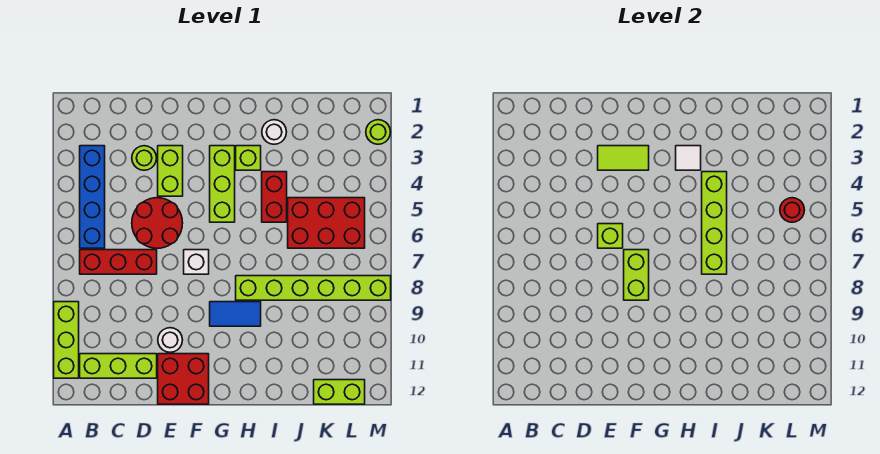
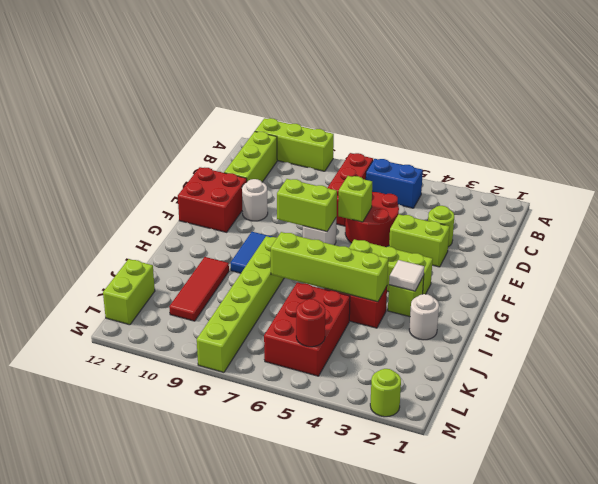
blue brick B3:B6 level 1 -> blue brick B5:B6 level 1
lime tile E3:F3 level 2 -> none
none -> red tile I10:K10 level 1

